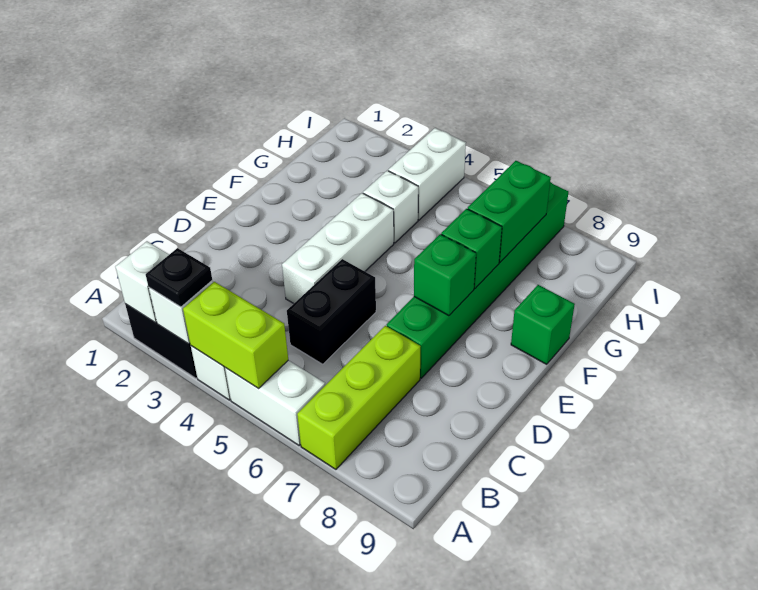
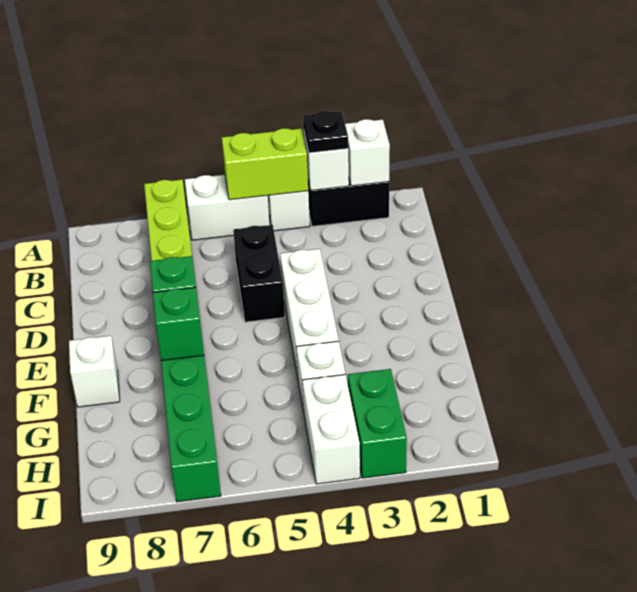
green brick F9 level 1 -> white brick F9 level 1
green brick G7:H7 level 2 -> green brick H3:I3 level 1

